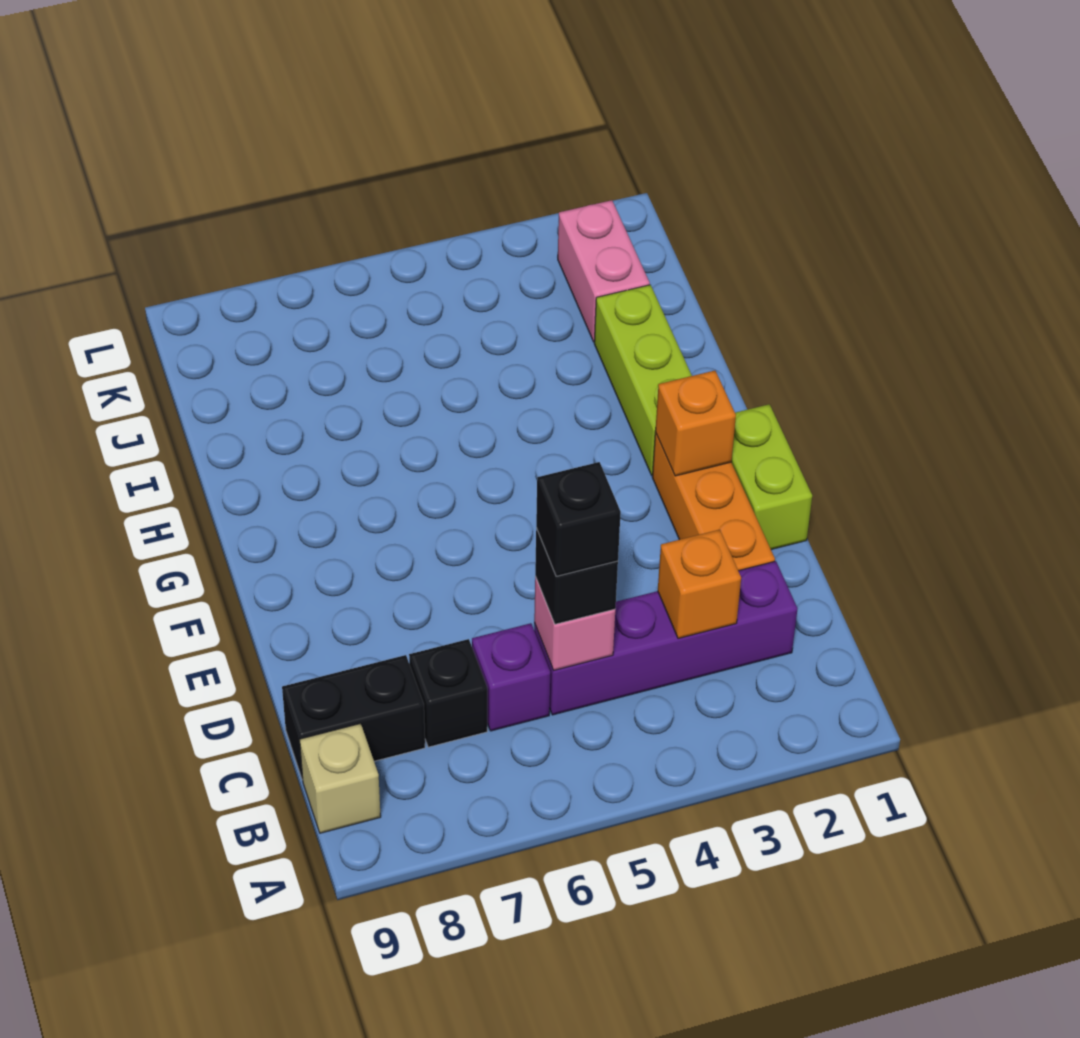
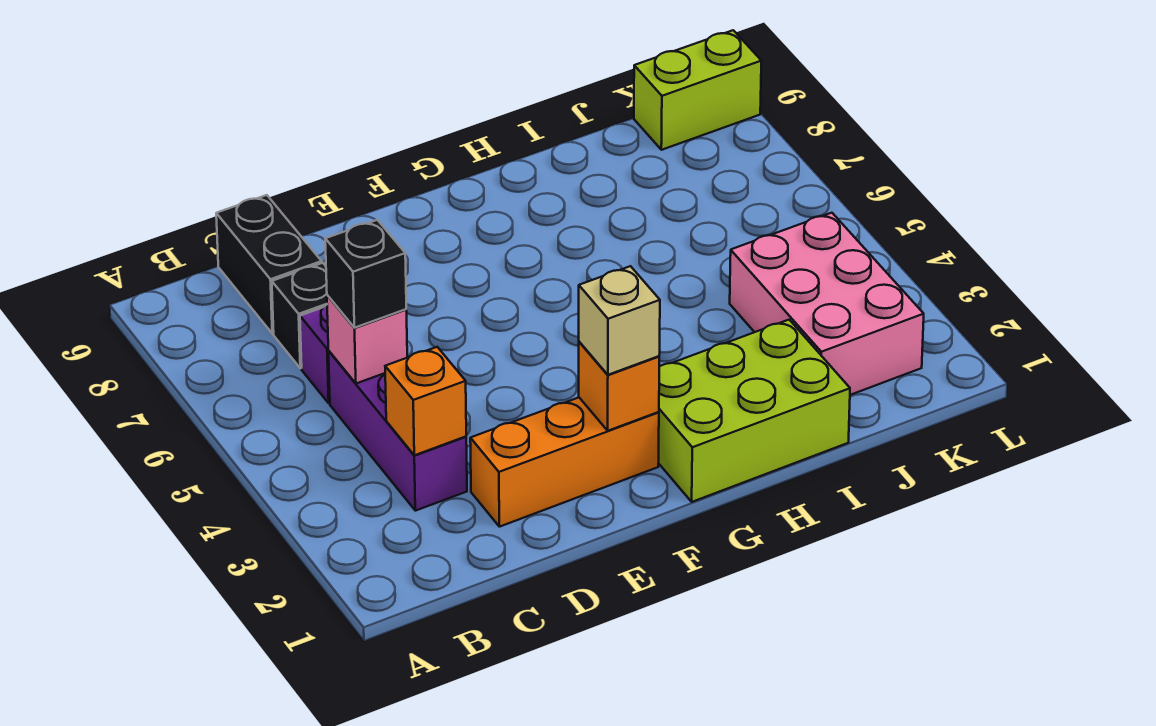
tan brick B9 level 1 -> tan brick F2 level 3
purple brick C2:C5 level 1 -> purple brick C3:C5 level 1
black brick C5 level 4 -> none
lime brick E1:F1 level 1 -> lime brick K9:L9 level 1
lime brick G2:I2 level 1 -> lime brick G1:I2 level 1
pink brick J2:K2 level 1 -> pink brick J2:K4 level 1

